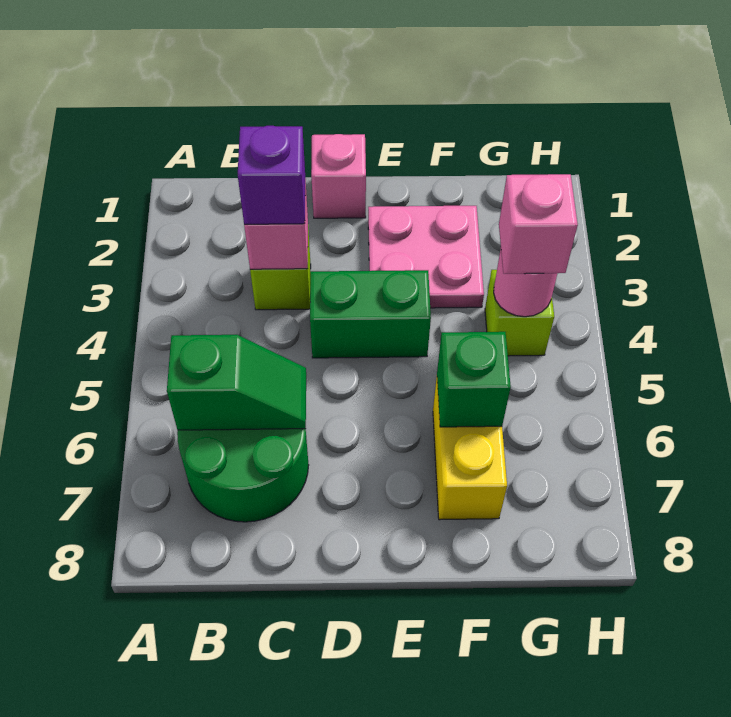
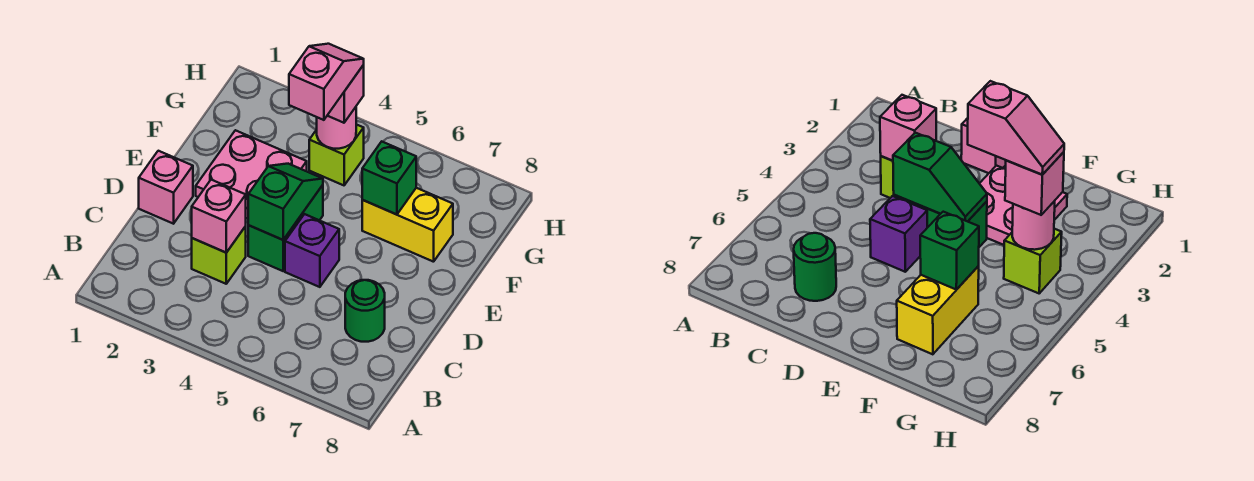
green round brick B6:C7 level 1 -> green round brick C7 level 1
green slope B6:C6 level 2 top B -> green slope D4:E4 level 2 top D
purple brick C3 level 3 -> purple brick D5 level 1
none -> pink slope F4:G4 level 4 top F

